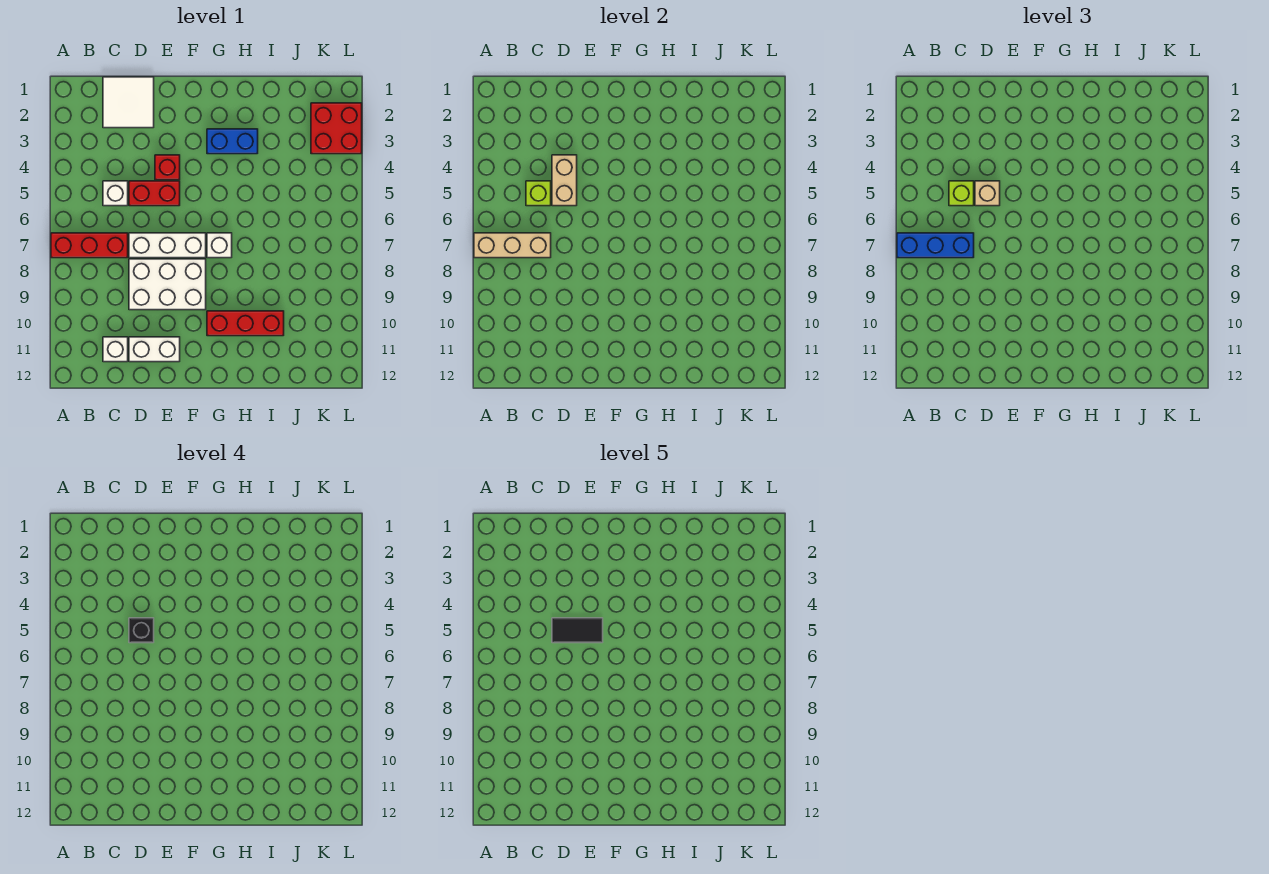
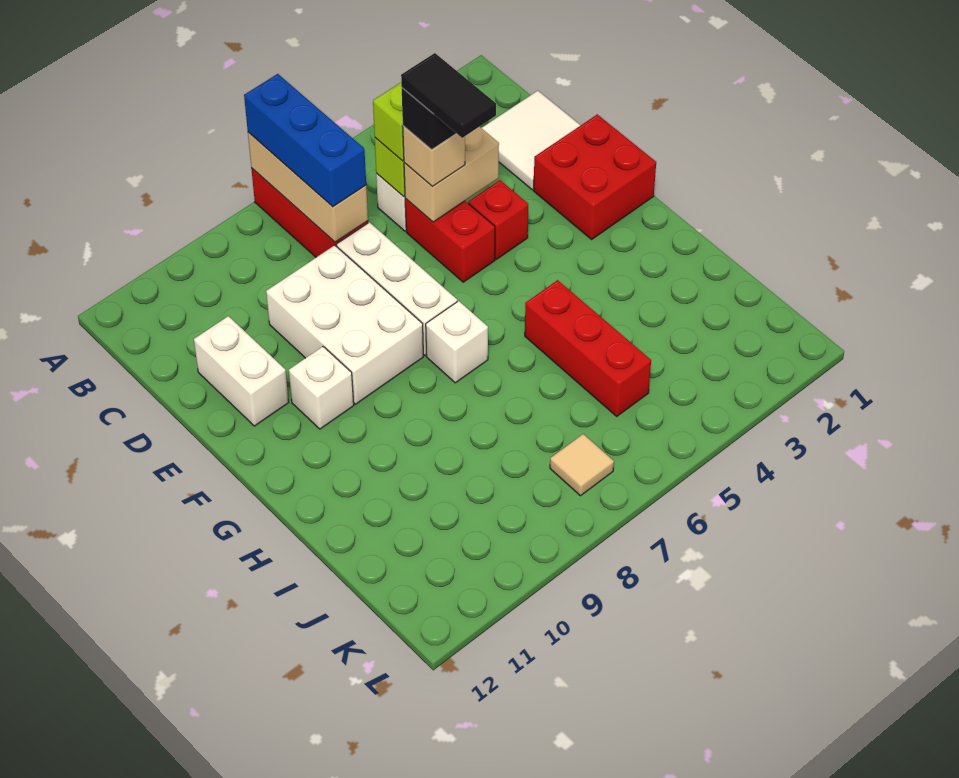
white brick C11 level 1 -> white brick F10 level 1
blue brick G3:H3 level 1 -> none
red brick G10:I10 level 1 -> red brick H5:J5 level 1
red brick K2:L3 level 1 -> red brick E1:F2 level 1
none -> tan tile K7 level 1

